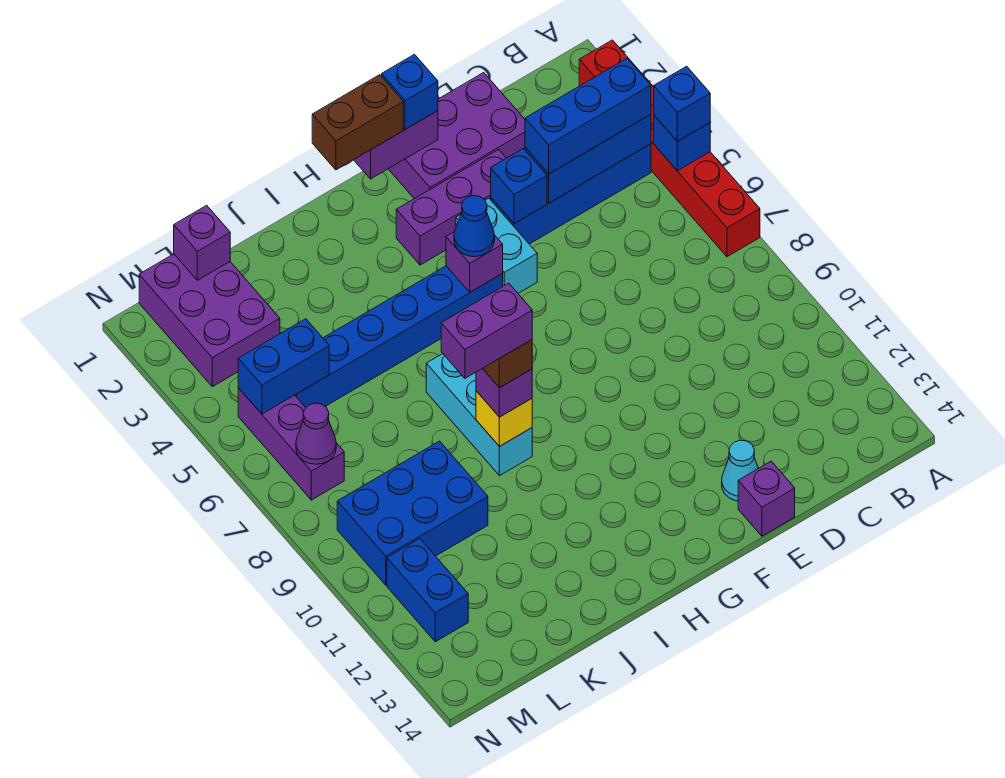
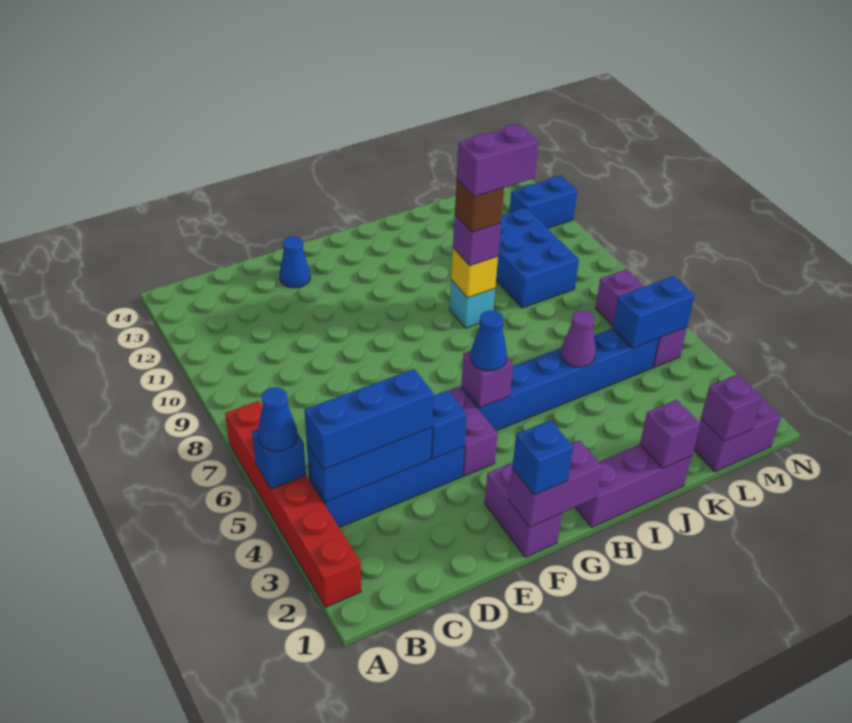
blue brick A5 level 3 -> blue cone A5 level 3
purple brick D1:F2 level 1 -> purple brick F1:F2 level 1
purple brick E3:G3 level 1 -> purple brick H1:J1 level 1
cyan cone E13 level 1 -> blue cone E13 level 1
purple brick E14 level 1 -> purple brick J1 level 2
cyan brick F4:F5 level 1 -> purple brick F4:F5 level 1
brown brick G1:H1 level 3 -> none
cyan brick I7:I9 level 1 -> cyan brick I9 level 1
blue brick K9:M10 level 1 -> blue brick K9:L11 level 1
purple brick L1:M3 level 1 -> purple brick L1:M1 level 1
purple cone M7 level 2 -> purple cone J5 level 2
blue brick M11:M12 level 1 -> blue brick M12:N12 level 1

